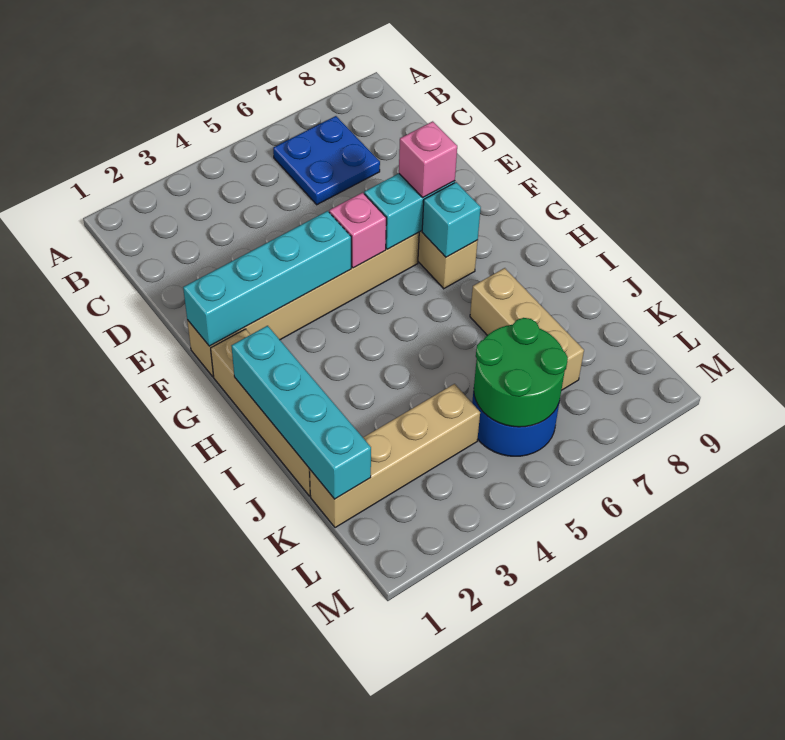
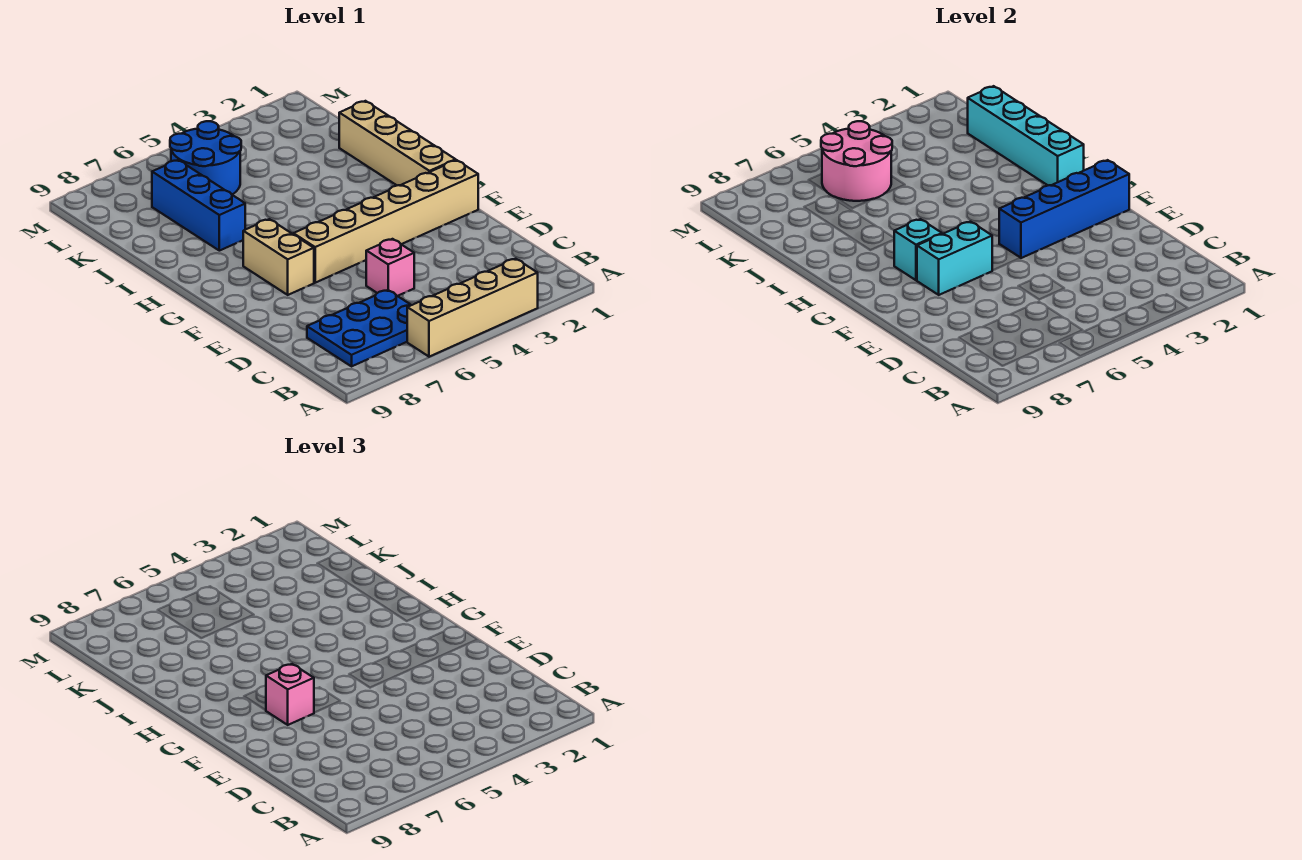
blue plate B6:C7 level 1 -> blue plate B6:C8 level 1
cyan brick F1:F4 level 2 -> blue brick F1:F4 level 2
pink brick F5 level 2 -> pink brick D5 level 1
tan brick I7:K7 level 1 -> blue brick I7:K7 level 1
tan brick K1:K4 level 1 -> tan brick A3:A6 level 1
green round brick K5:L6 level 2 -> pink round brick K5:L6 level 2

